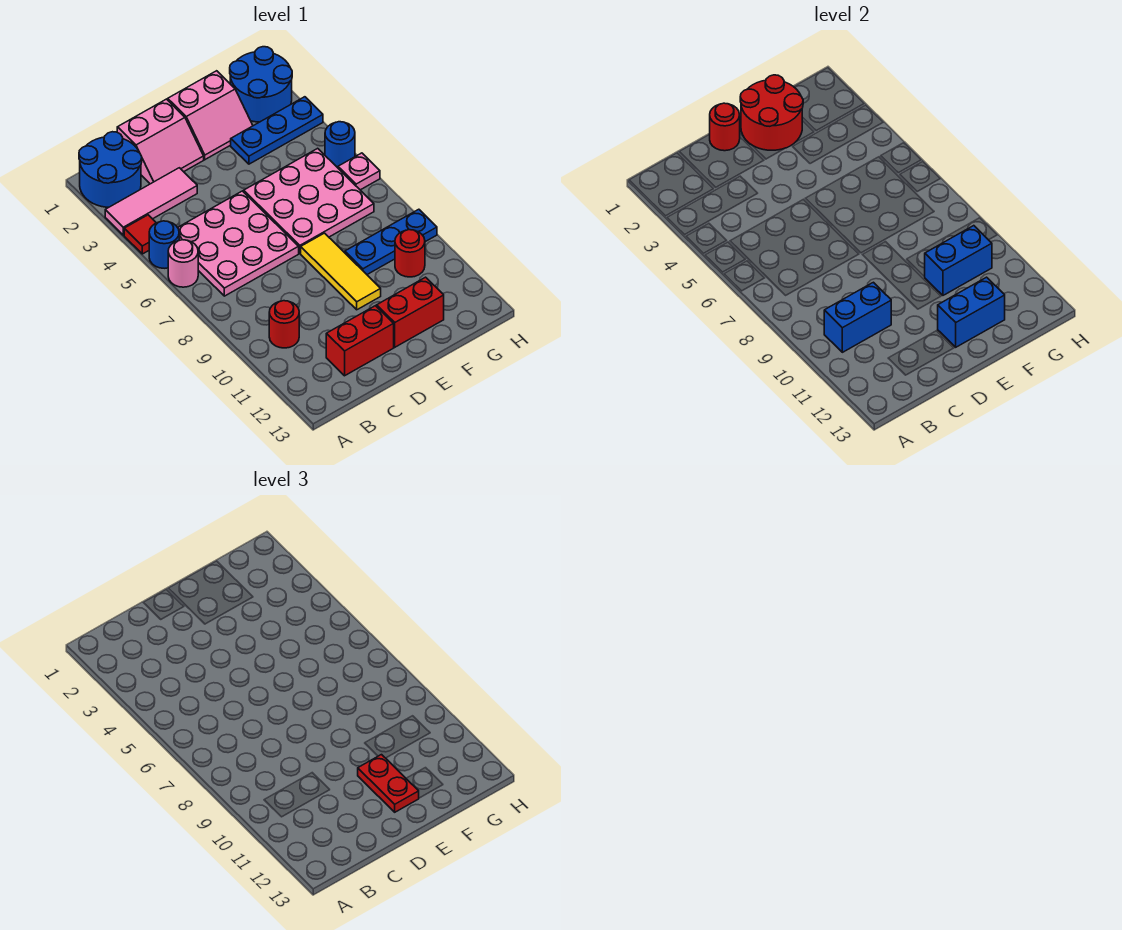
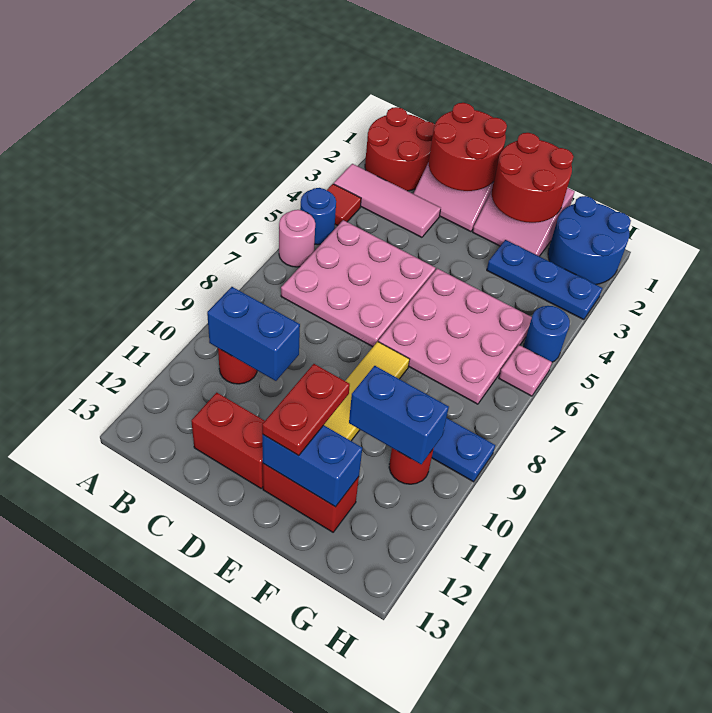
blue round brick A1:B2 level 1 -> red round brick A1:B2 level 1
red round brick D1 level 2 -> red round brick C1:D2 level 2

